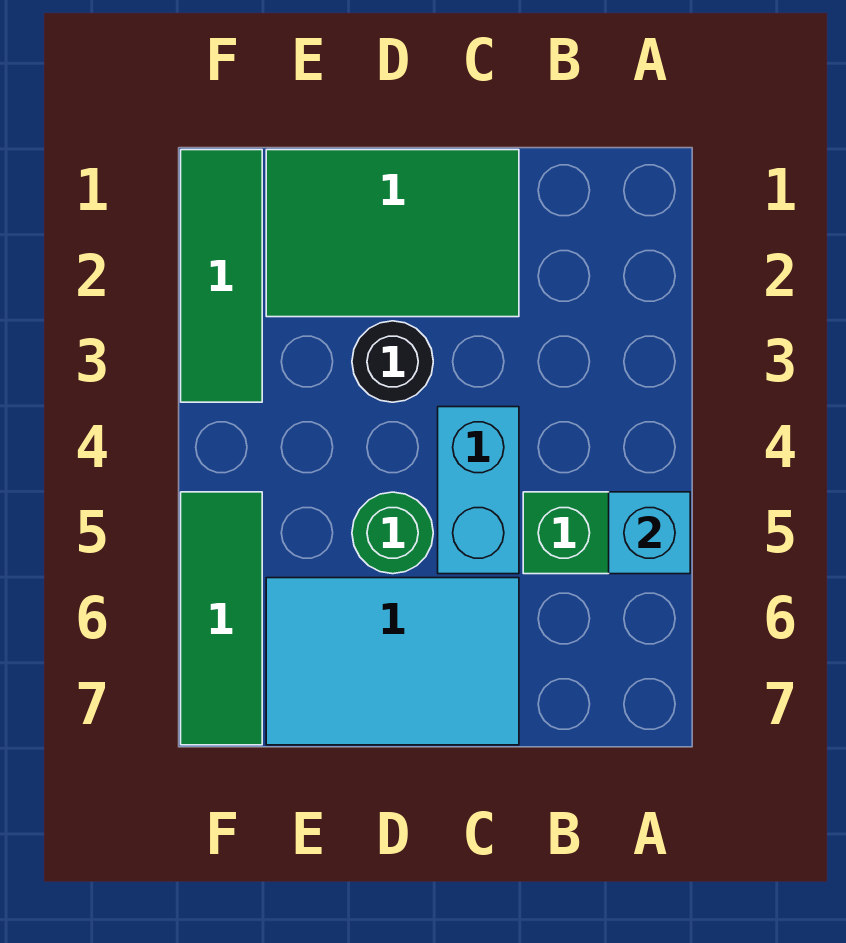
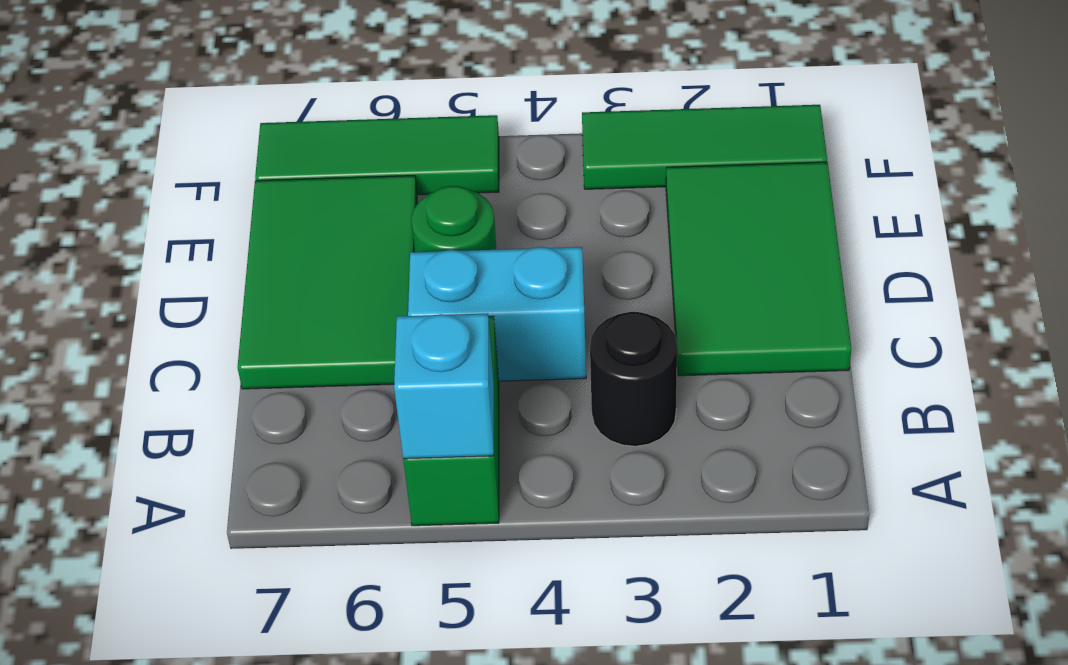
cyan tile C6:E7 level 1 -> green tile C6:E7 level 1
black round brick D3 level 1 -> black round brick B3 level 1

